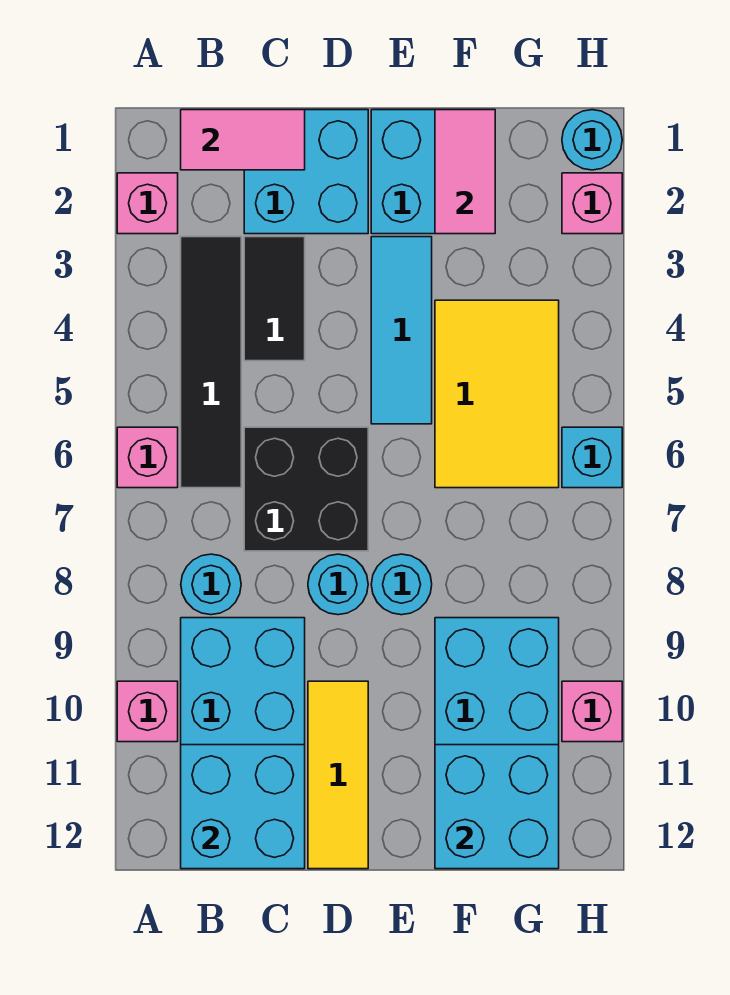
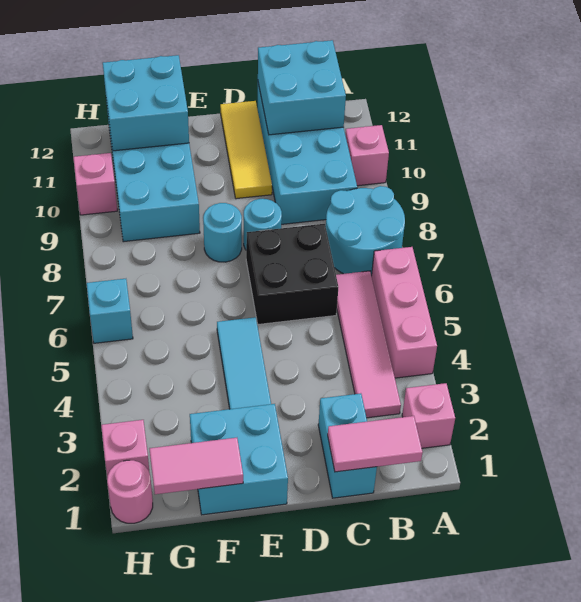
pink brick A6 level 1 -> pink brick A4:A6 level 1
black tile B3:B6 level 1 -> pink tile B3:B6 level 1
cyan round brick B8 level 1 -> cyan round brick A7:B8 level 1
cyan brick C1:D2 level 1 -> cyan brick C1:C2 level 1
black tile C3:C4 level 1 -> none
pink tile F1:F2 level 2 -> pink tile F1:G1 level 2
yellow tile F4:G6 level 1 -> none
cyan round brick H1 level 1 -> pink round brick H1 level 1

